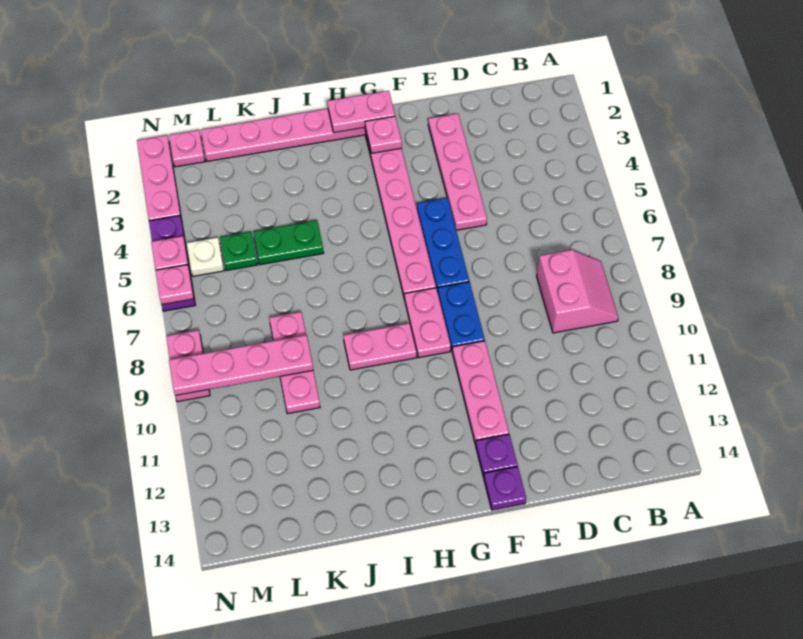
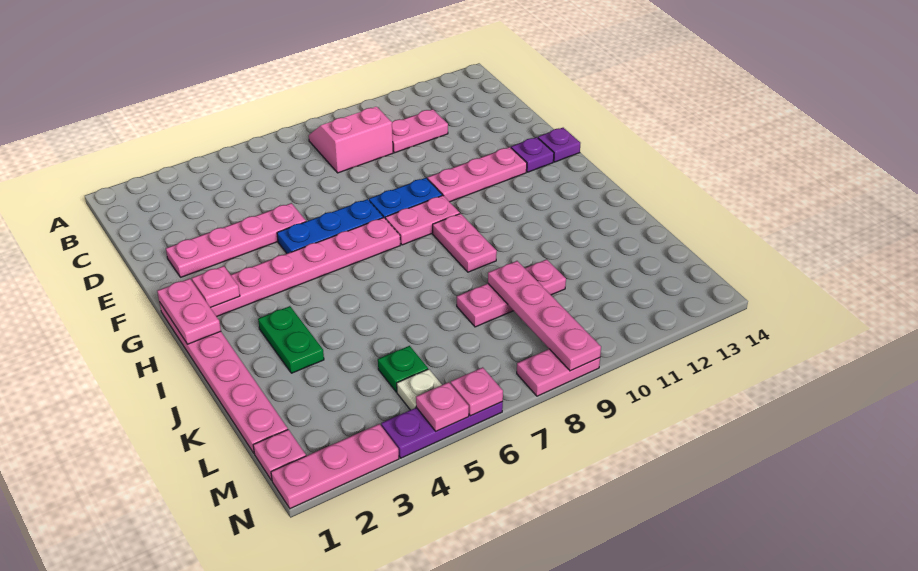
none -> pink plate C10:C11 level 1
green plate J5:K5 level 1 -> green plate I3:J3 level 1

